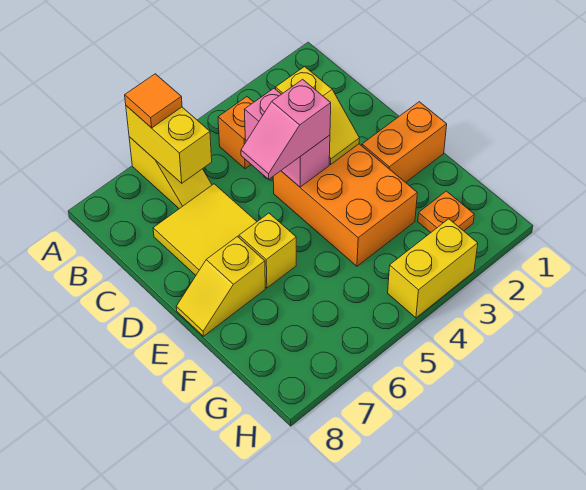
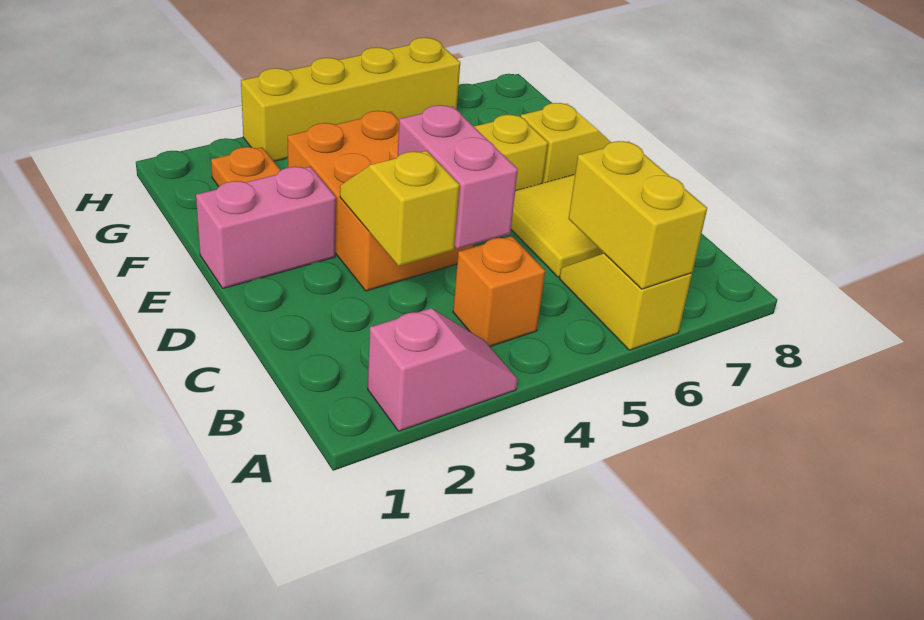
orange tile A6 level 3 -> none
pink slope D4:D5 level 3 top 4 -> pink slope A2:A3 level 1 top 2
orange brick E1:E2 level 1 -> pink brick E1:E2 level 1
yellow brick H3:H4 level 1 -> yellow brick H3:H6 level 1

